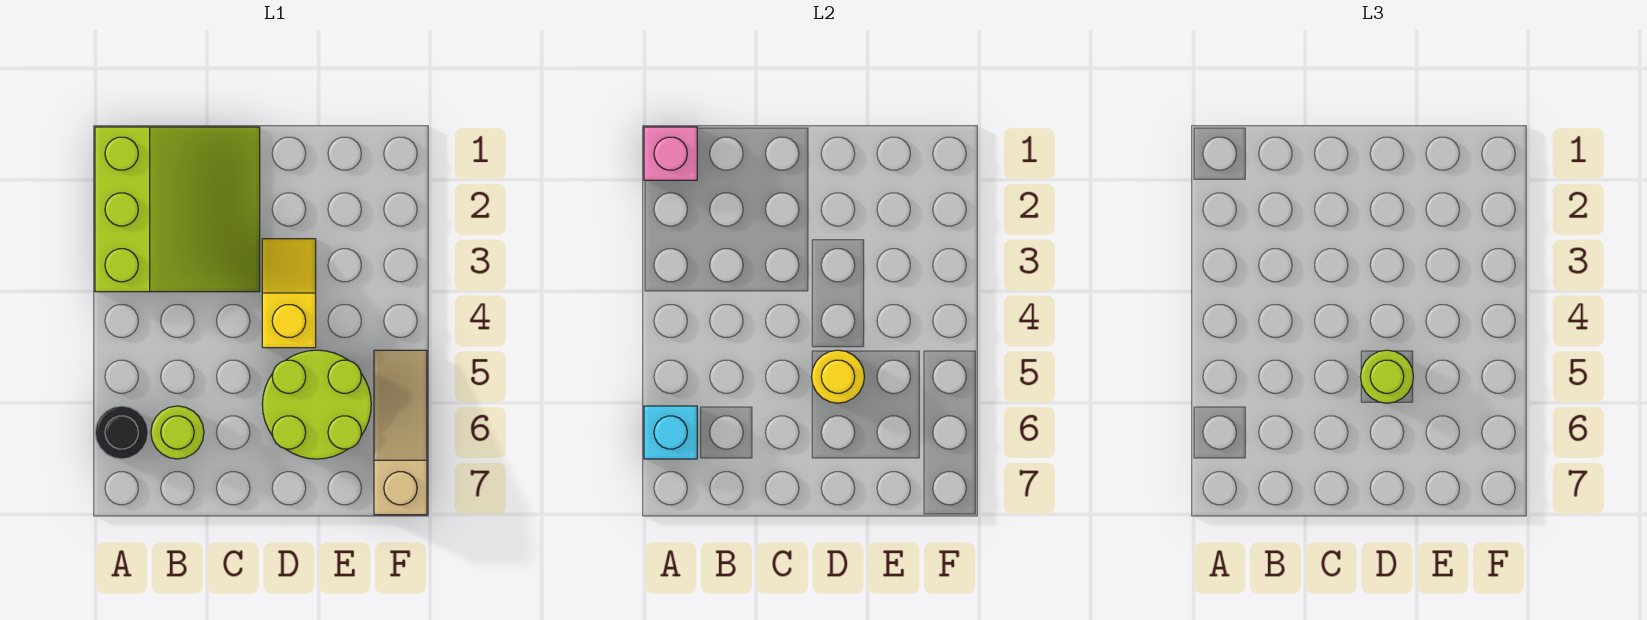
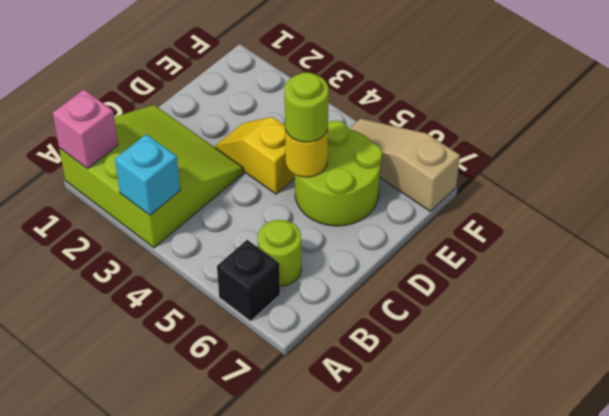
black round brick A6 level 1 -> black brick A6 level 1
cyan brick A6 level 2 -> cyan brick A3 level 2

